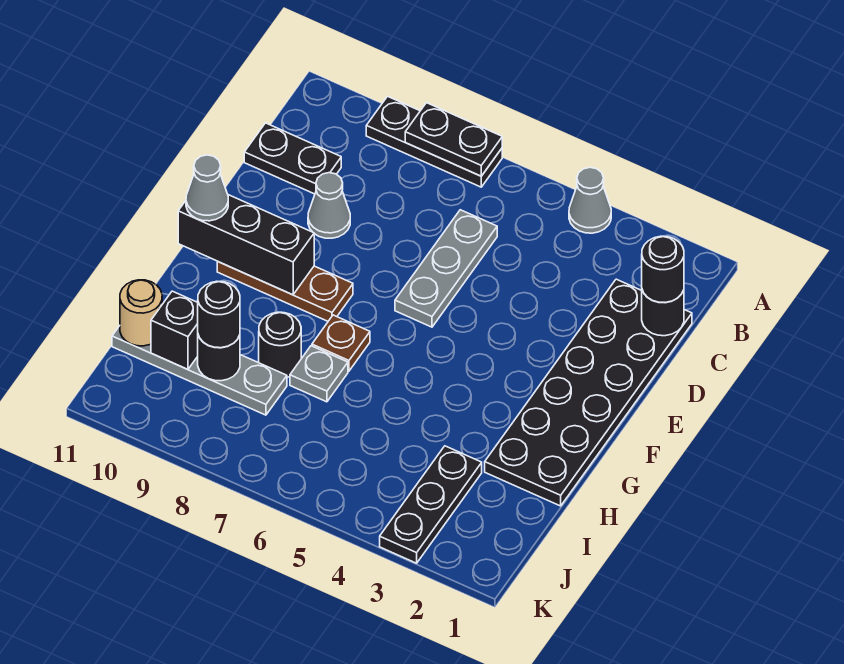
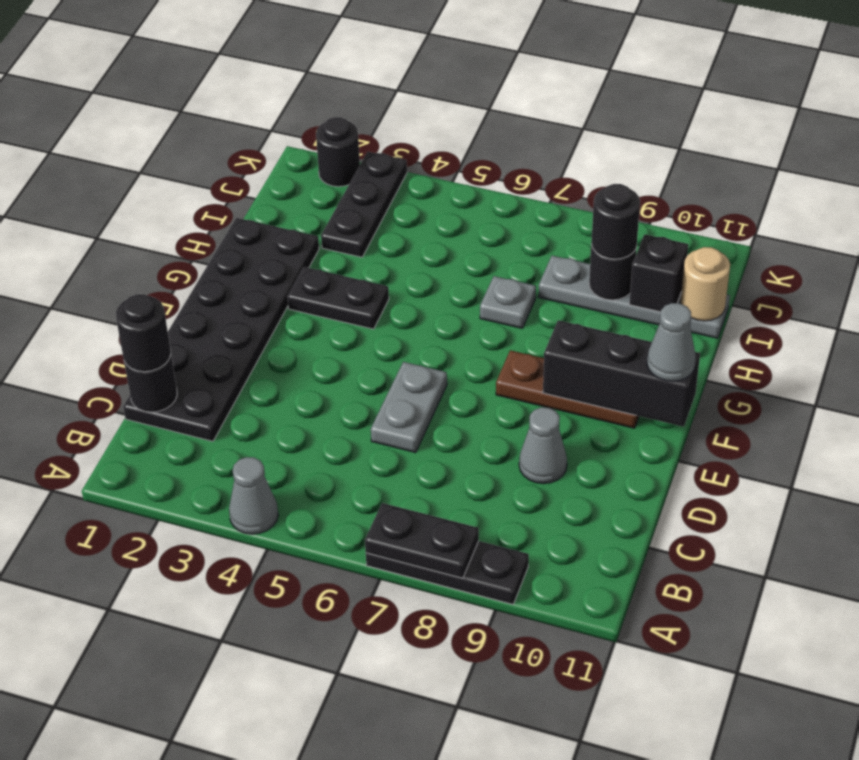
grey plate C6:E6 level 1 -> grey plate D6:E6 level 1
black plate C10:C11 level 1 -> black plate G3:G4 level 1
brown plate G7 level 1 -> none
black round brick H8 level 1 -> black round brick K2 level 1

